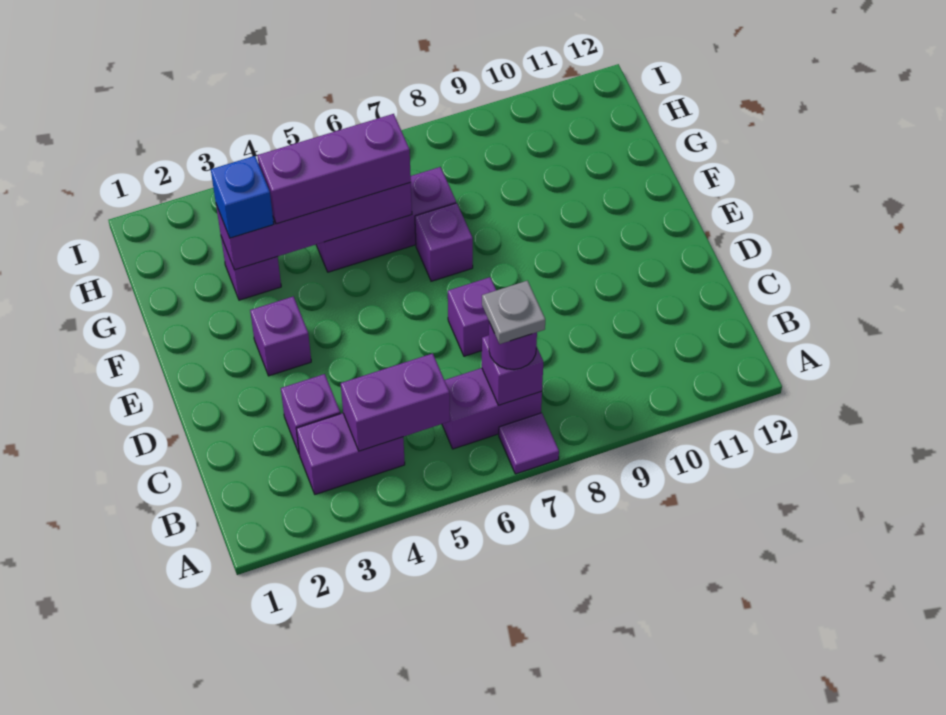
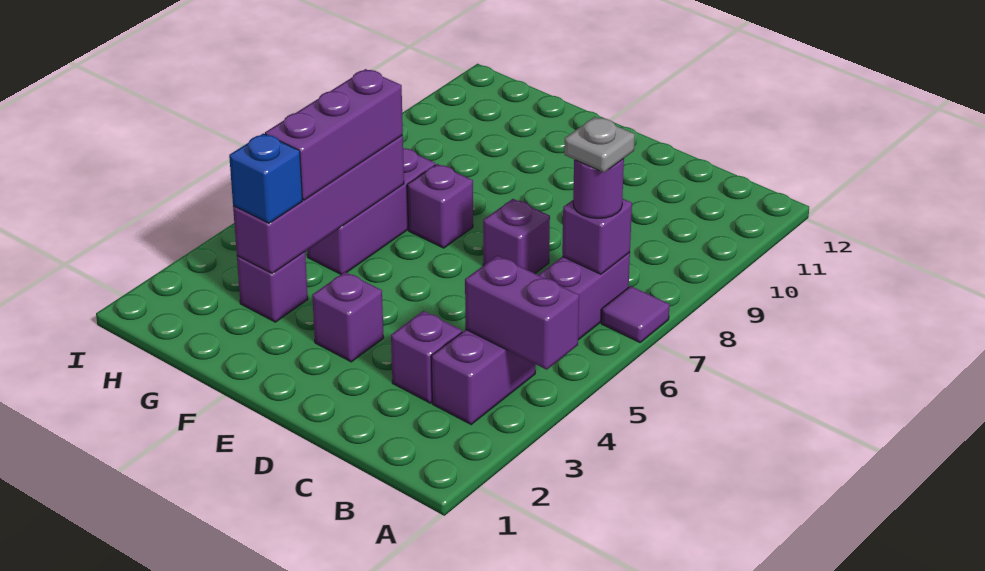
purple brick B4:B5 level 2 -> purple brick A4:B4 level 2

